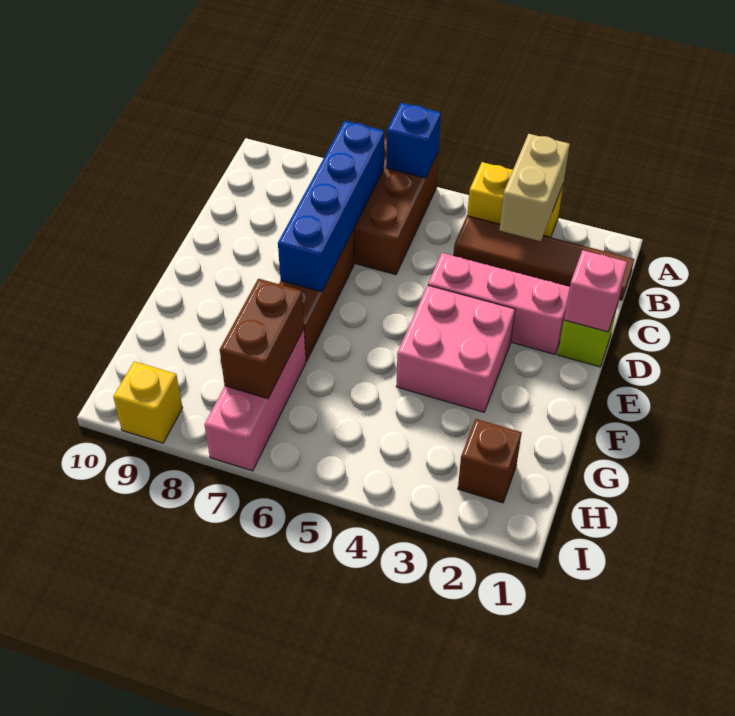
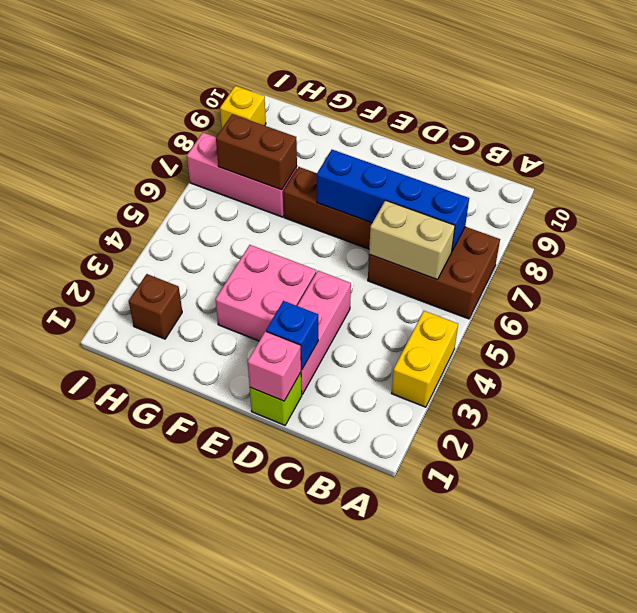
tan brick A3:B3 level 2 -> tan brick B6:C6 level 2
blue brick A6 level 2 -> blue brick D2 level 2
brown tile B1:B4 level 1 -> none

